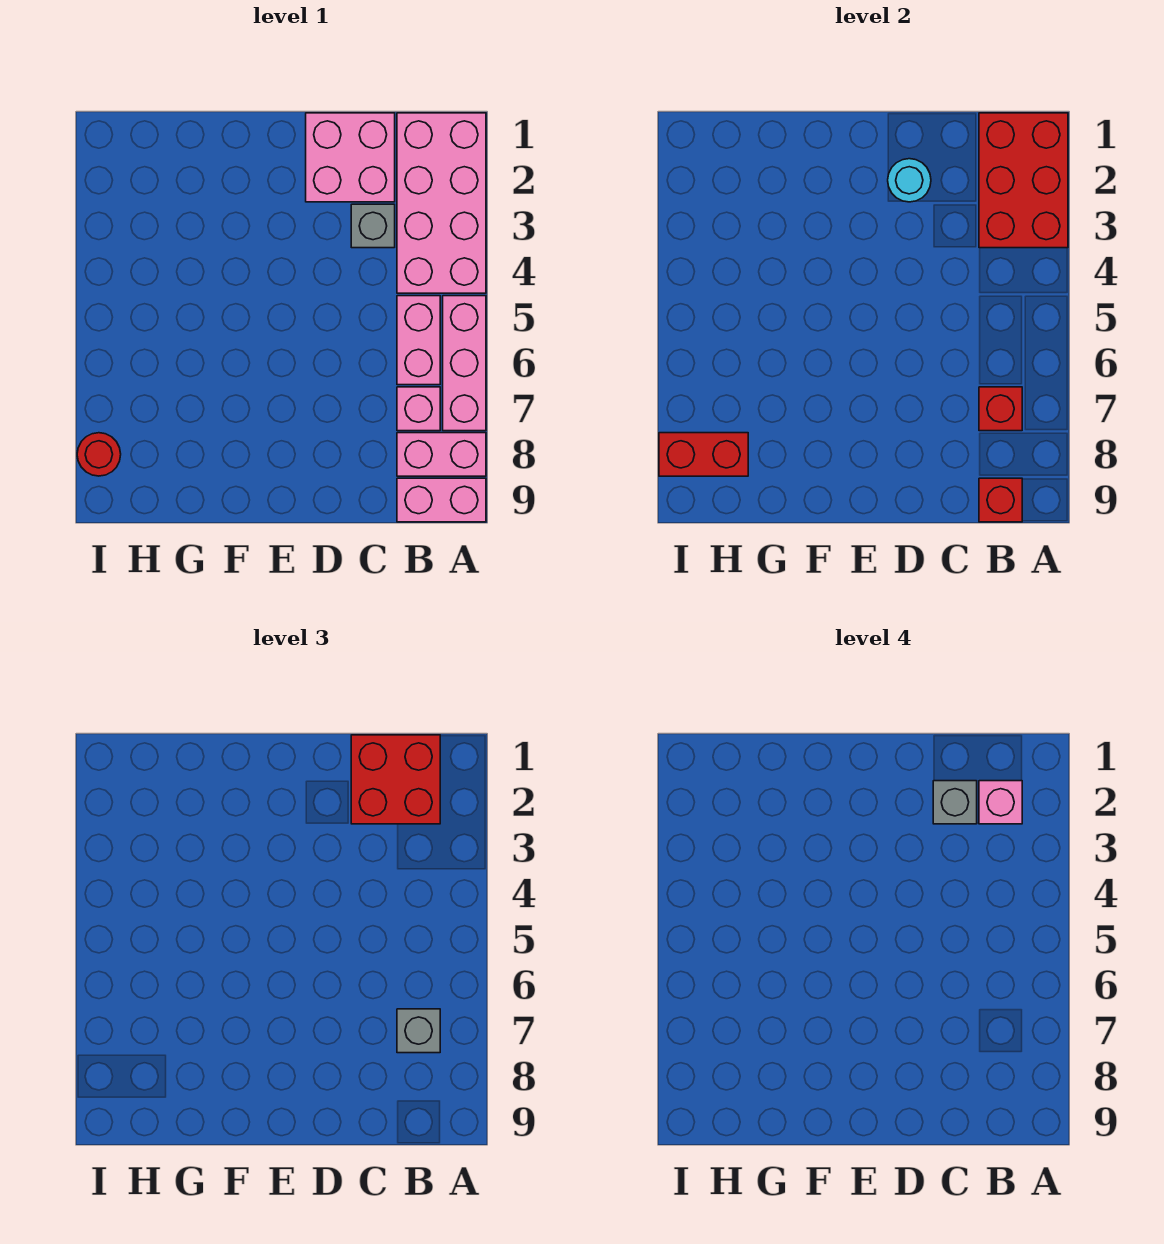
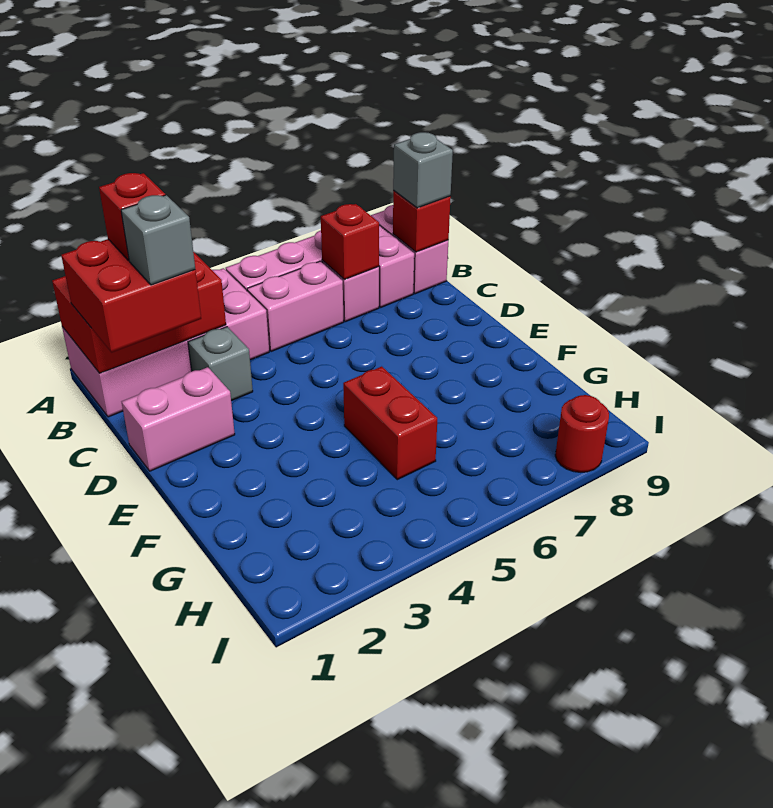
pink brick B2 level 4 -> red brick B2 level 4
grey brick B7 level 3 -> grey brick B9 level 3
pink brick C1:D2 level 1 -> pink brick D1:D2 level 1
cyan round brick D2 level 2 -> none
red brick H8:I8 level 2 -> red brick F5:G5 level 1

